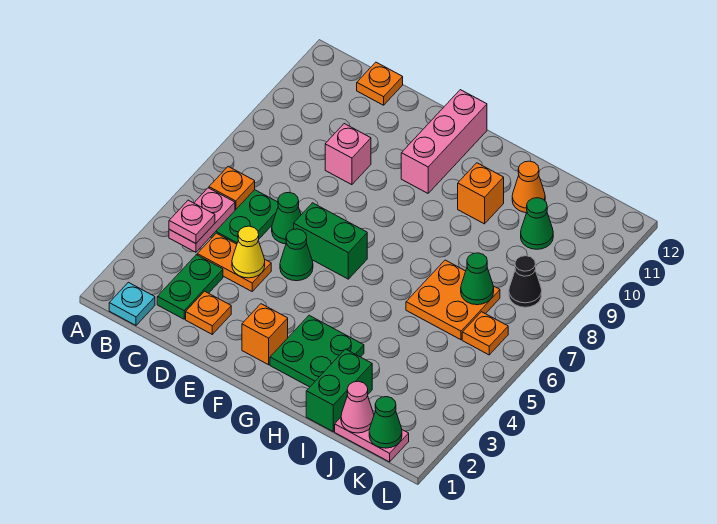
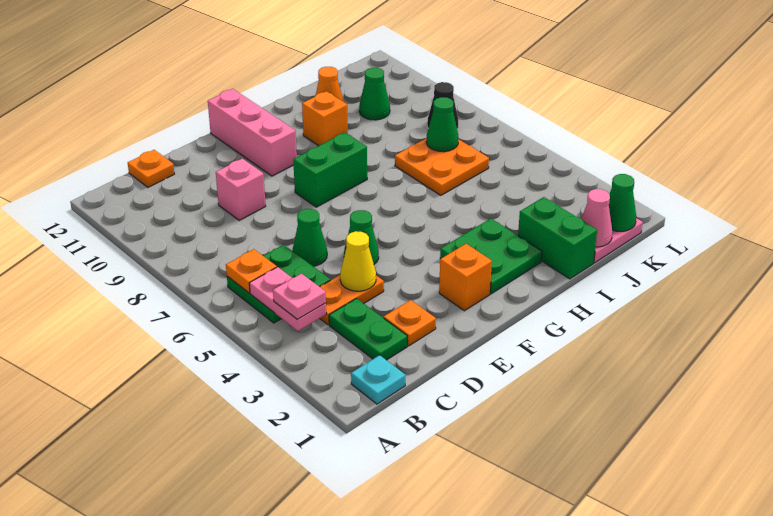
green brick E6:F6 level 1 -> green brick F8:G8 level 1
orange plate K6 level 1 -> none

